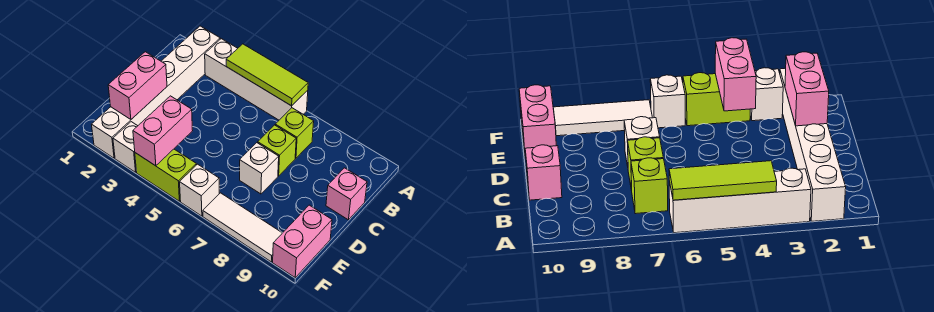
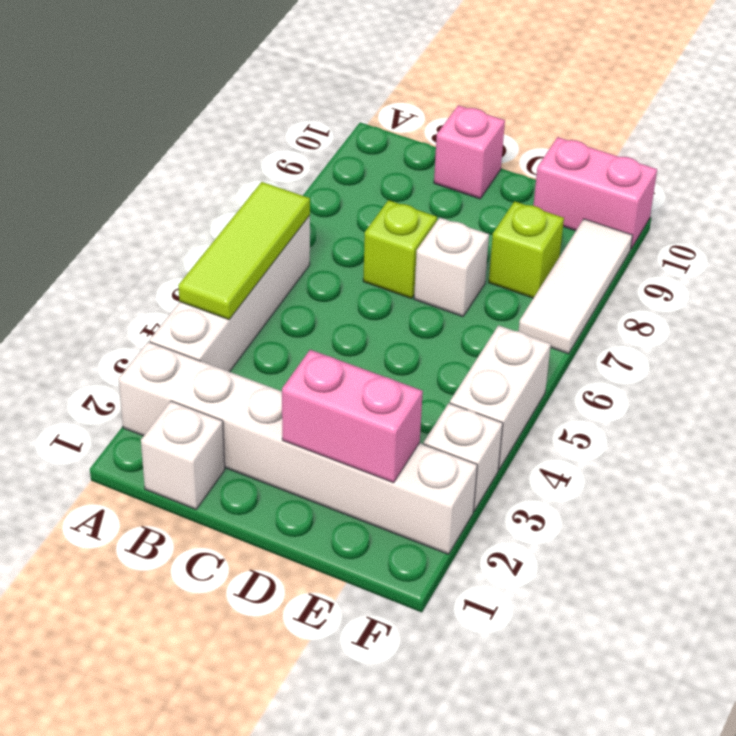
lime brick B7 level 1 -> lime brick E8 level 1
pink brick E4:F4 level 2 -> none
lime brick F4:F5 level 1 -> white brick F4:F5 level 1
white brick F6 level 1 -> white brick B1 level 1

